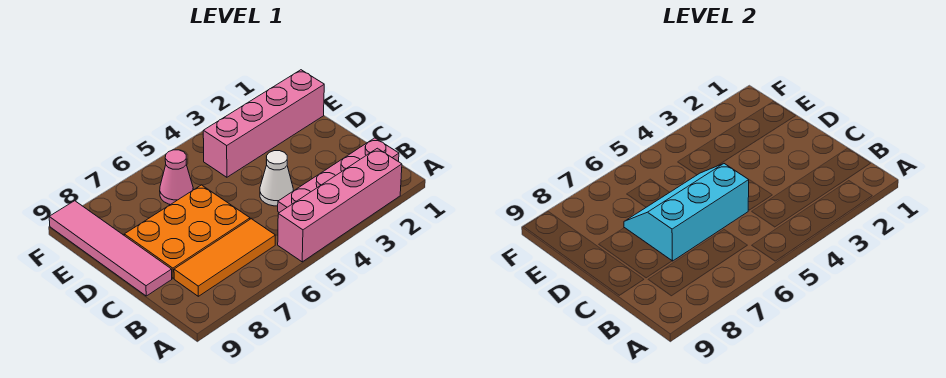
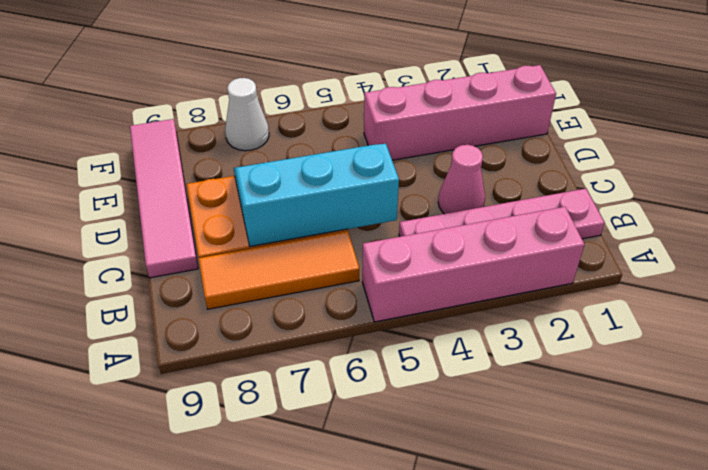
white cone C4 level 1 -> white cone F7 level 1
pink cone E6 level 1 -> pink cone C3 level 1

